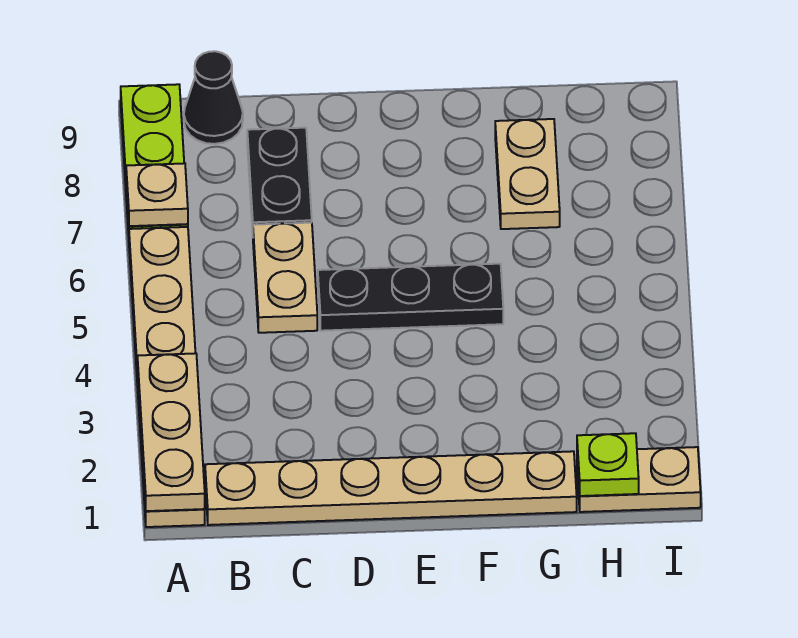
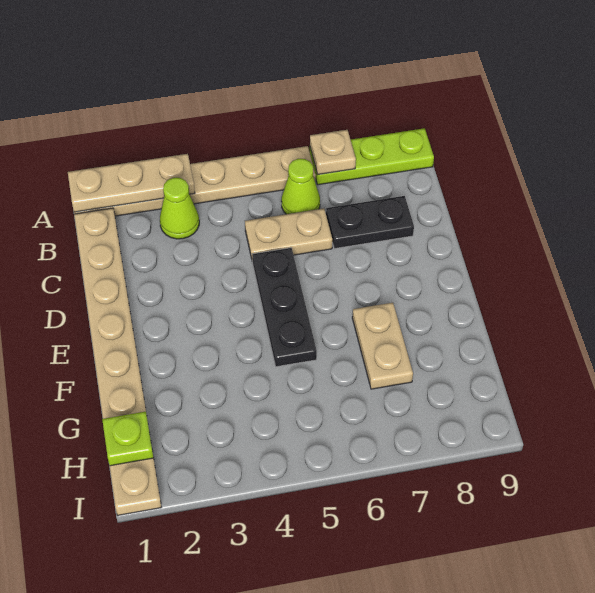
none -> lime cone B3 level 1
none -> lime cone B6 level 1
black cone B9 level 1 -> none
tan plate G7:G8 level 1 -> tan plate F7:G7 level 1

